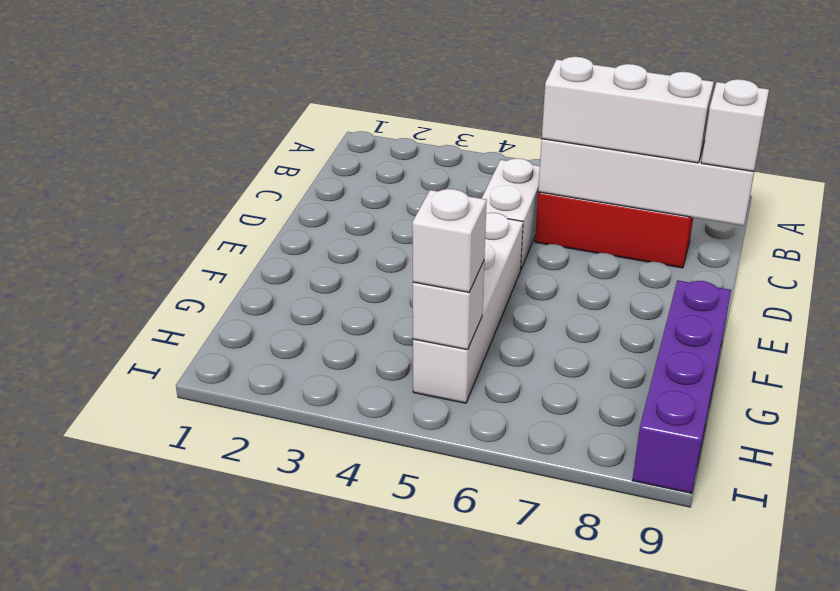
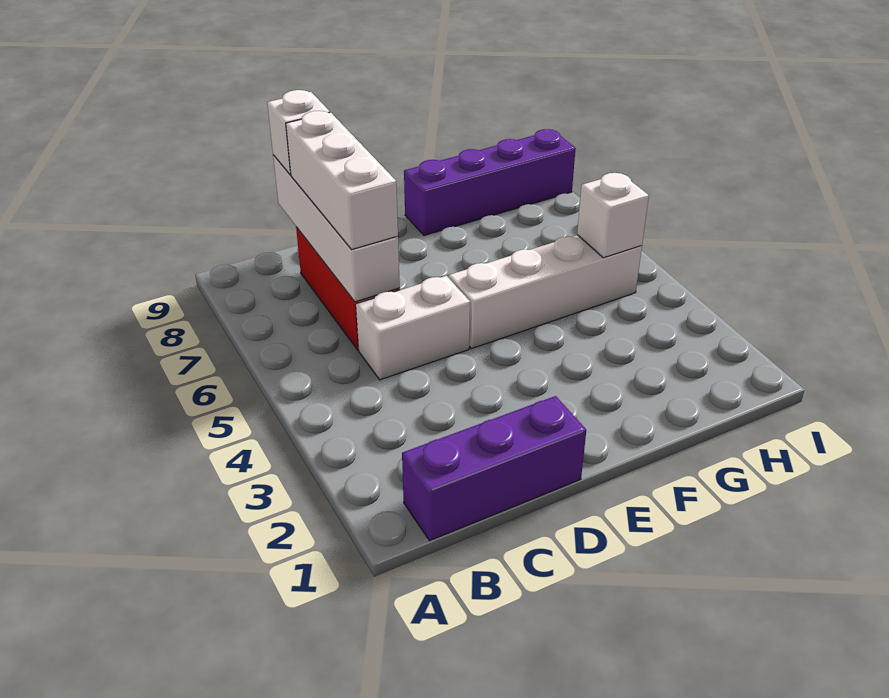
none -> purple brick B1:D1 level 1
white brick H5 level 3 -> none

